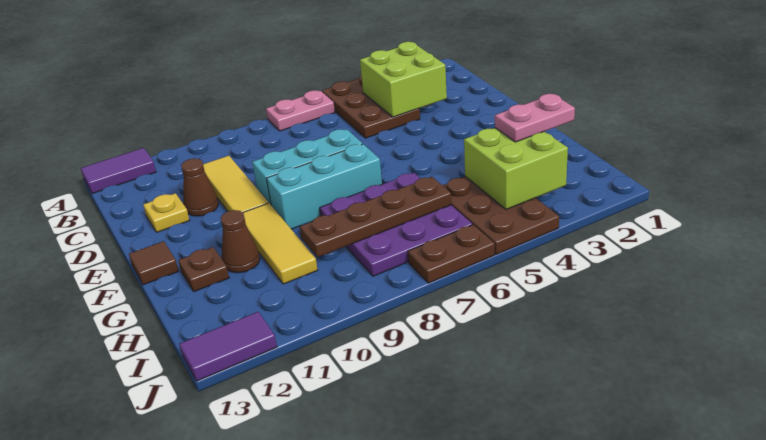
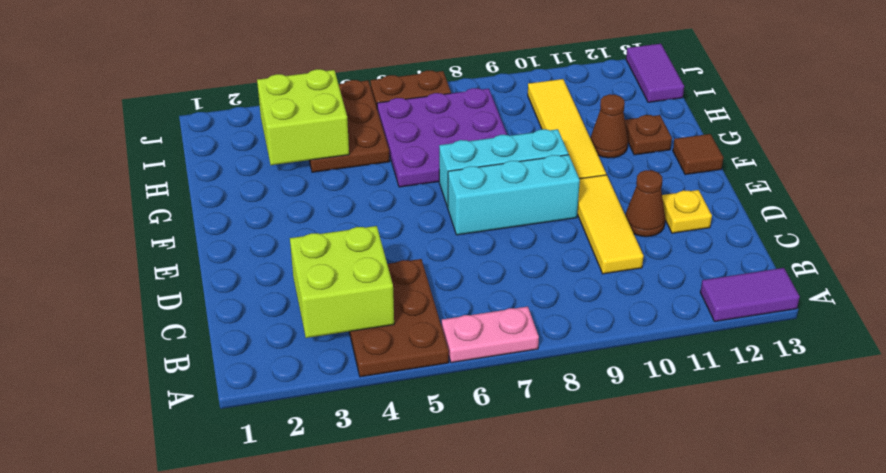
yellow tile F10:H10 level 1 -> yellow tile F10:I10 level 1
pink plate H2:H3 level 3 -> none
brown plate H6:H9 level 2 -> none
purple tile J12:J13 level 1 -> purple tile I13:J13 level 1

